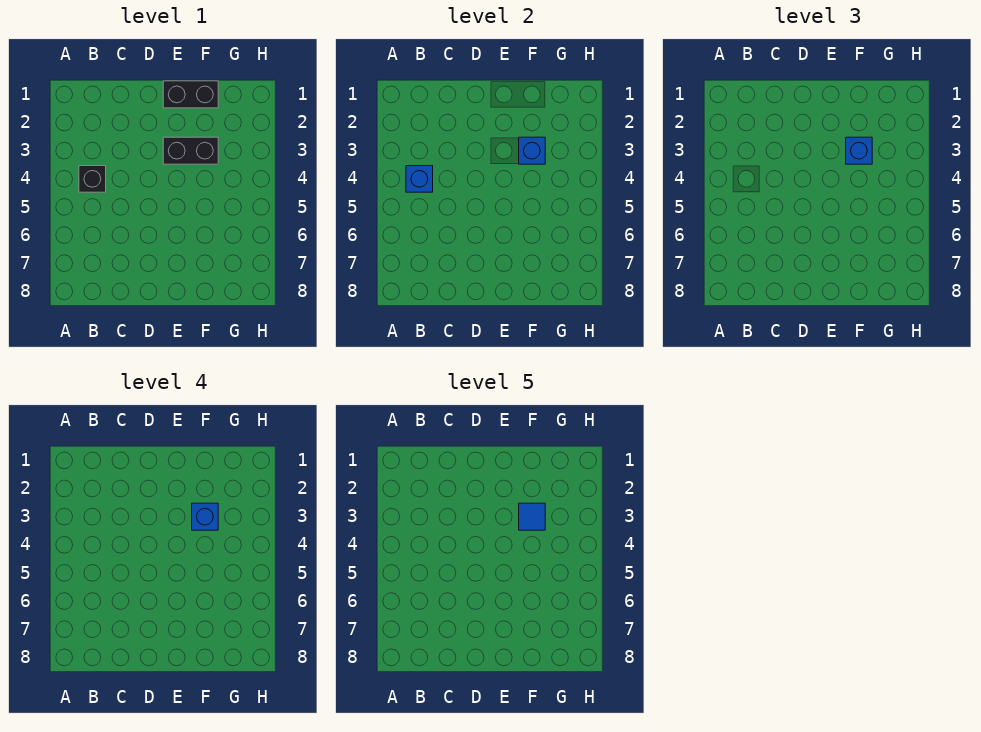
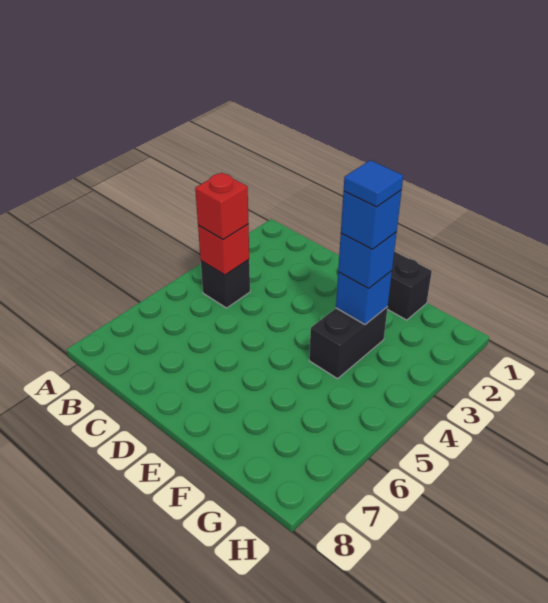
blue brick B4 level 2 -> red brick B4 level 2
none -> red brick B4 level 3
black brick E3:F3 level 1 -> black brick F3:F4 level 1

